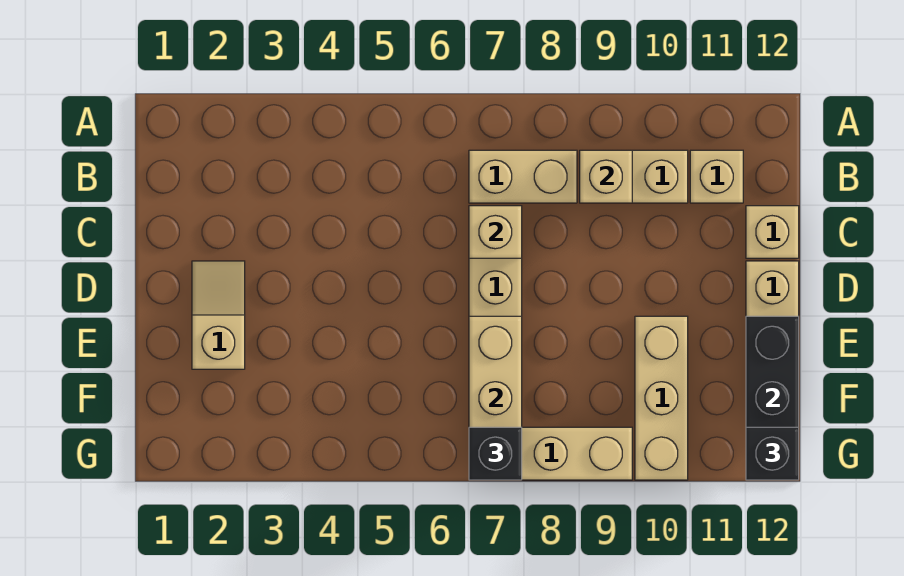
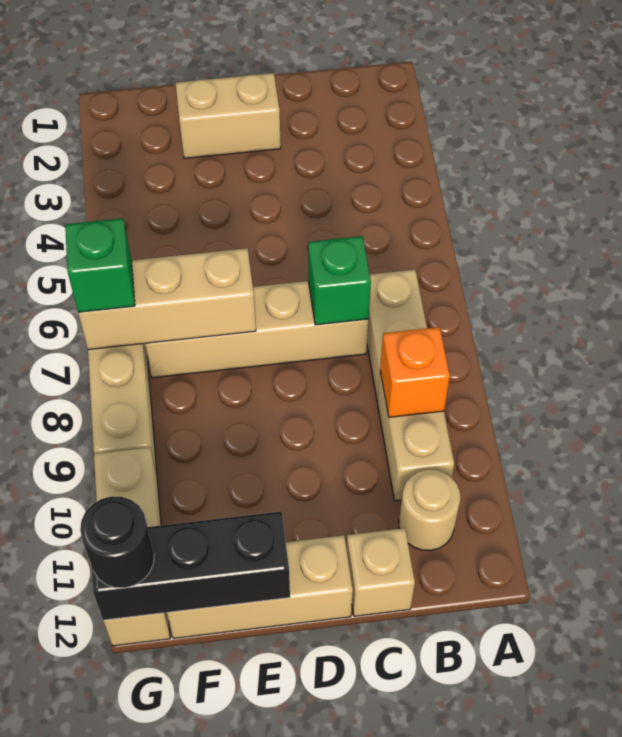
tan brick B9 level 2 -> orange brick B9 level 2
tan brick B11 level 1 -> tan round brick B11 level 1
tan brick C7 level 2 -> green brick C7 level 2
tan slope D2:E2 level 1 top E -> tan brick D2:E2 level 1
tan brick E10:G10 level 1 -> tan brick G10:G12 level 1
black brick G7 level 3 -> green brick G7 level 3
black brick G12 level 3 -> black round brick G12 level 3

